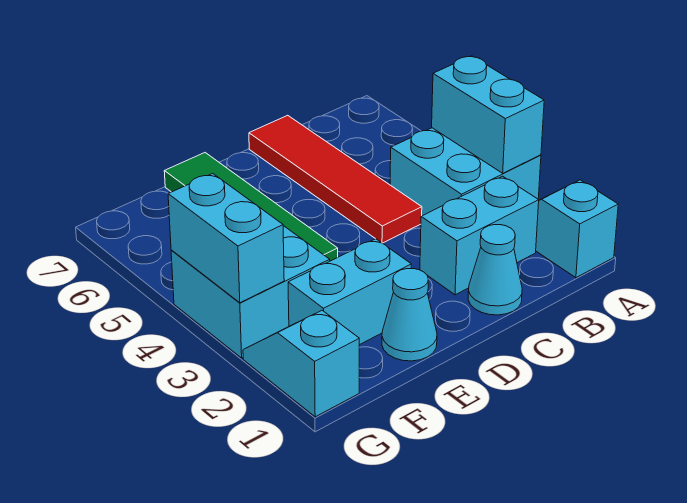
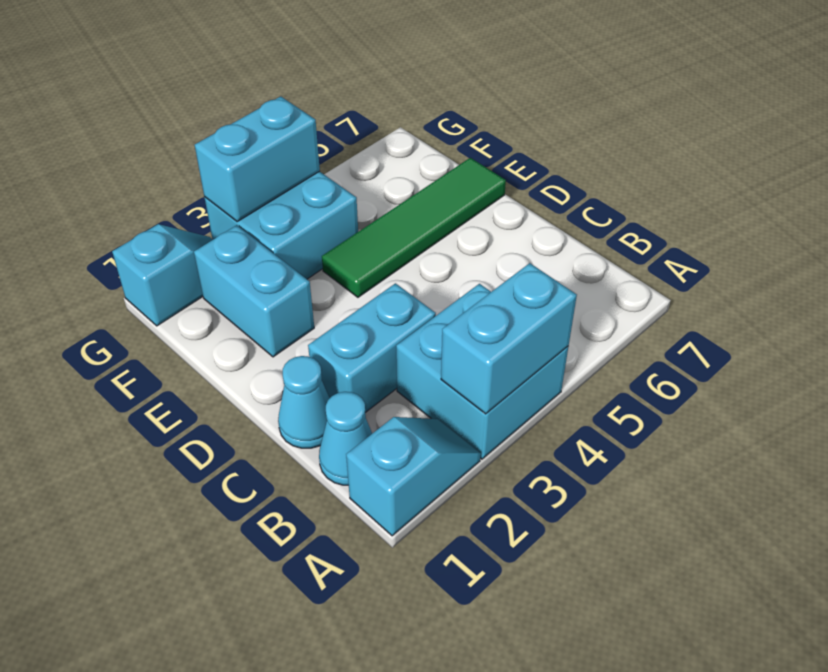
cyan brick B2:C2 level 1 -> cyan brick C2:C3 level 1
red tile C4:C7 level 1 -> none
cyan cone E1 level 1 -> cyan cone B1 level 1

